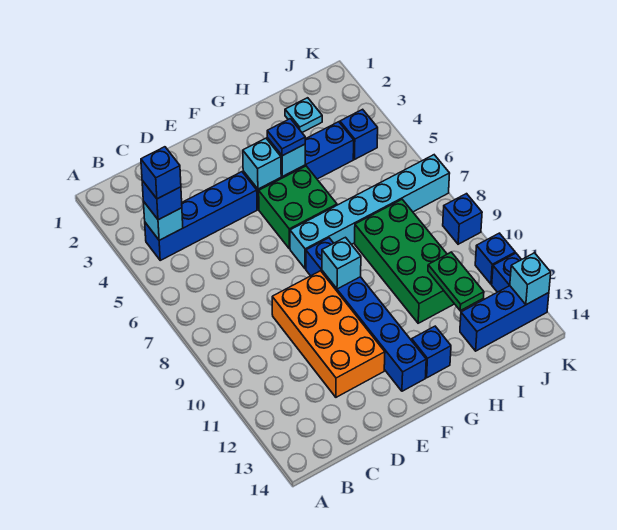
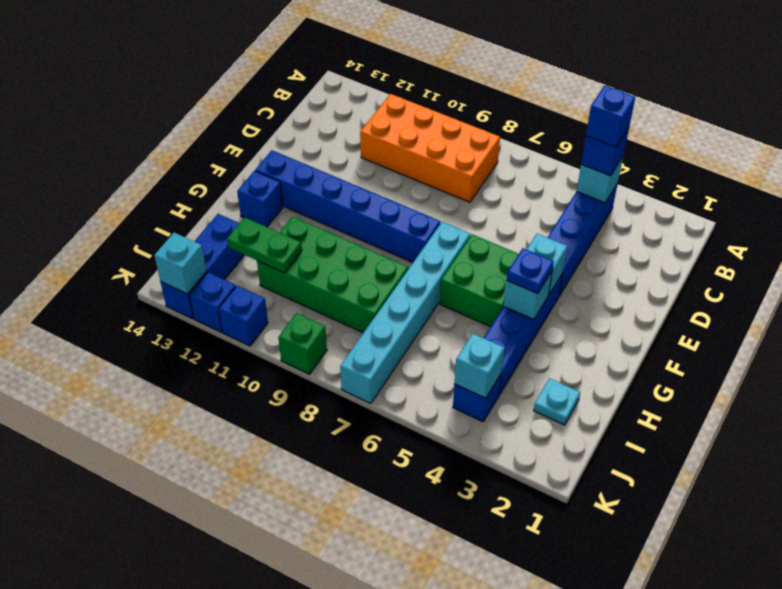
orange brick D9:E12 level 1 -> orange brick B8:C11 level 1
cyan brick F9 level 2 -> cyan brick J4 level 2
blue brick K9 level 1 -> green brick K9 level 1

